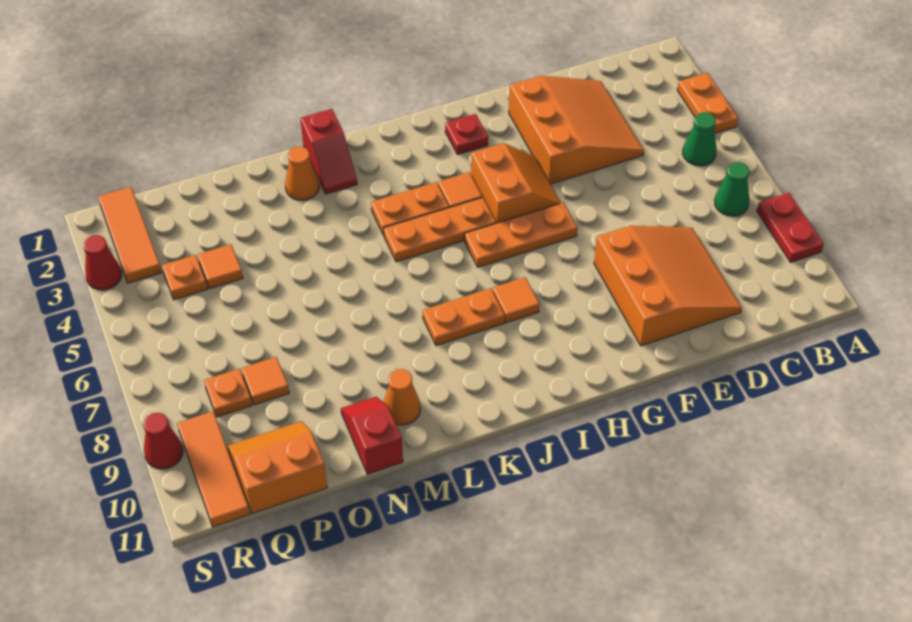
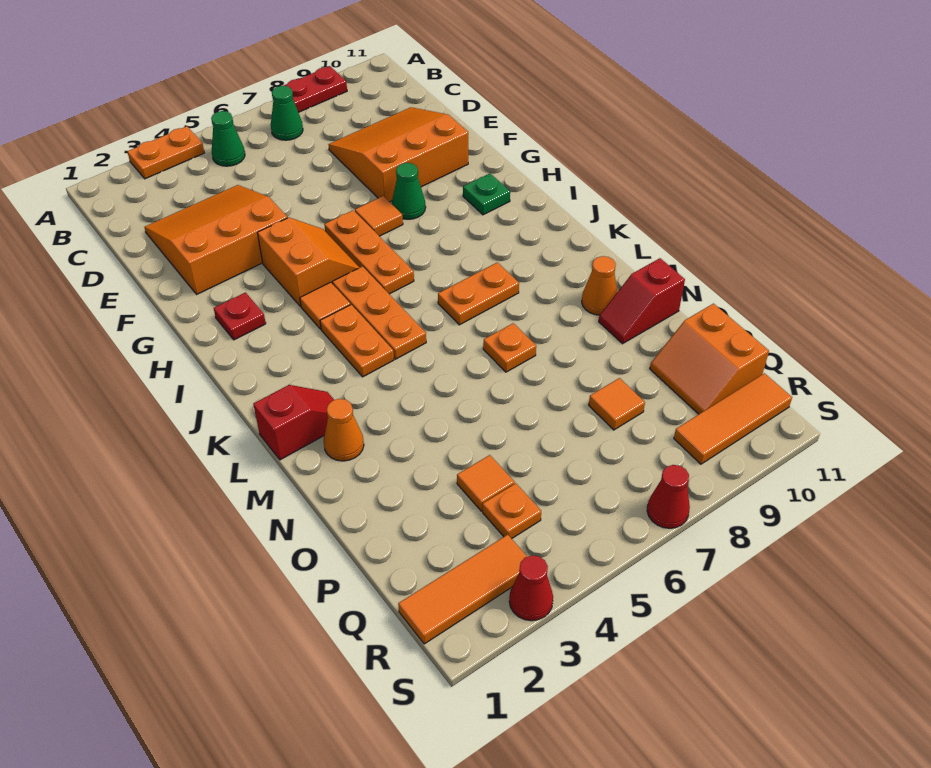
orange slope G4:H5 level 1 top H -> orange slope G4:H5 level 1 top 4
none -> green cone G8 level 1
none -> green plate H10 level 1
orange tile I8 level 1 -> orange tile G7 level 1
orange plate J8:K8 level 1 -> orange plate K7:K8 level 1
orange plate Q8 level 1 -> orange plate M7 level 1
red cone S9 level 1 -> red cone S7 level 1

